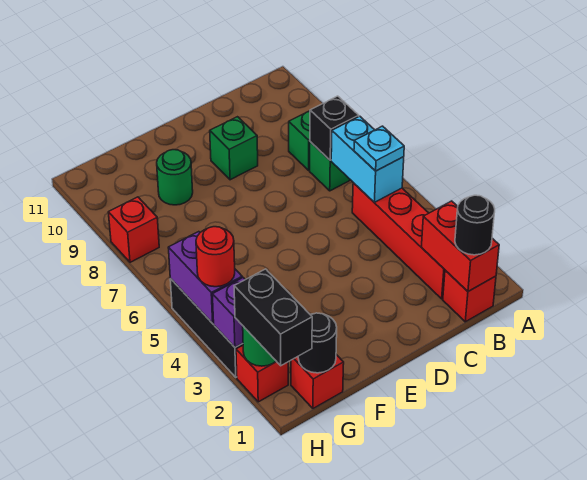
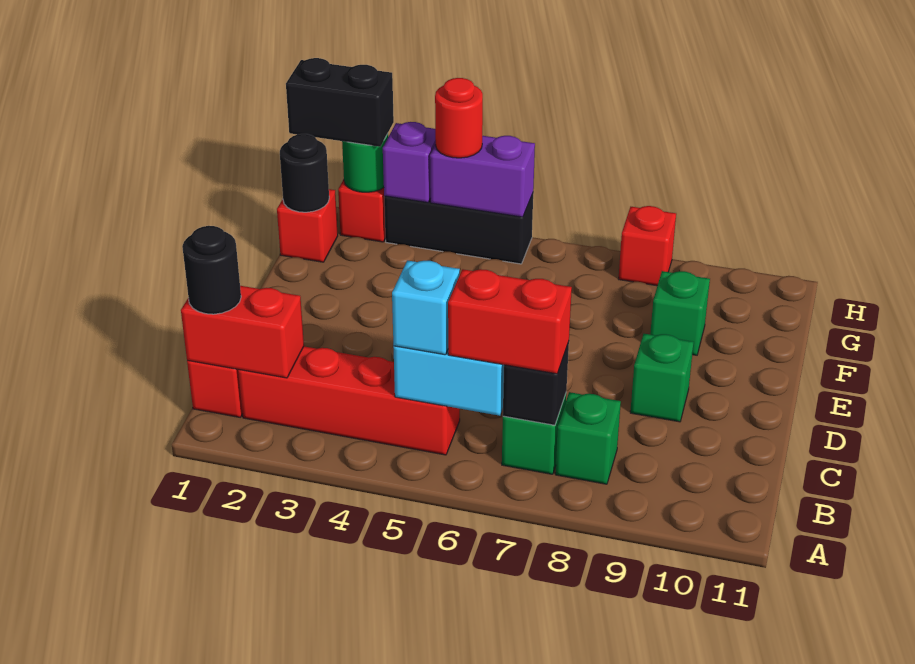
cyan plate B5 level 3 -> cyan brick B5 level 3
none -> red brick B6:B7 level 3
green round brick F9 level 1 -> green brick F9 level 1

